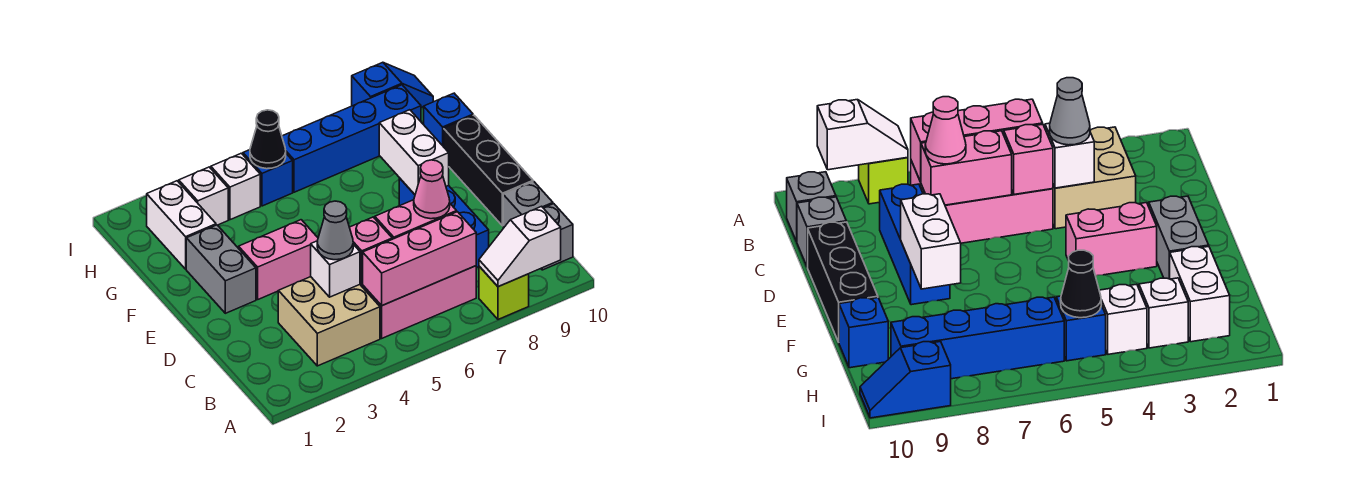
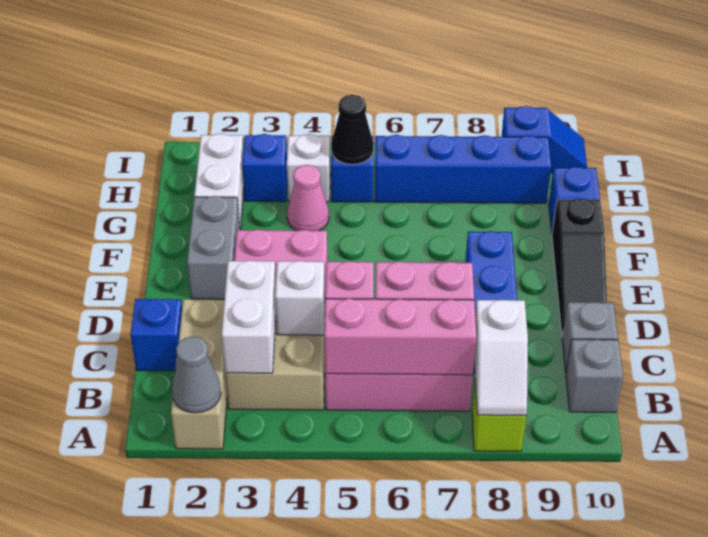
none -> tan brick A2:C2 level 1
white slope A8:A9 level 2 top 9 -> white slope A8:B8 level 2 top B
none -> blue brick C1 level 1
grey cone C4 level 3 -> grey cone A2 level 2
pink cone C7 level 3 -> pink cone G4 level 1
black brick D10:F10 level 1 -> black slope D10:F10 level 1 top F
white brick E8:F8 level 2 -> white brick B3:C3 level 2
white brick H3 level 1 -> blue brick H3 level 1

